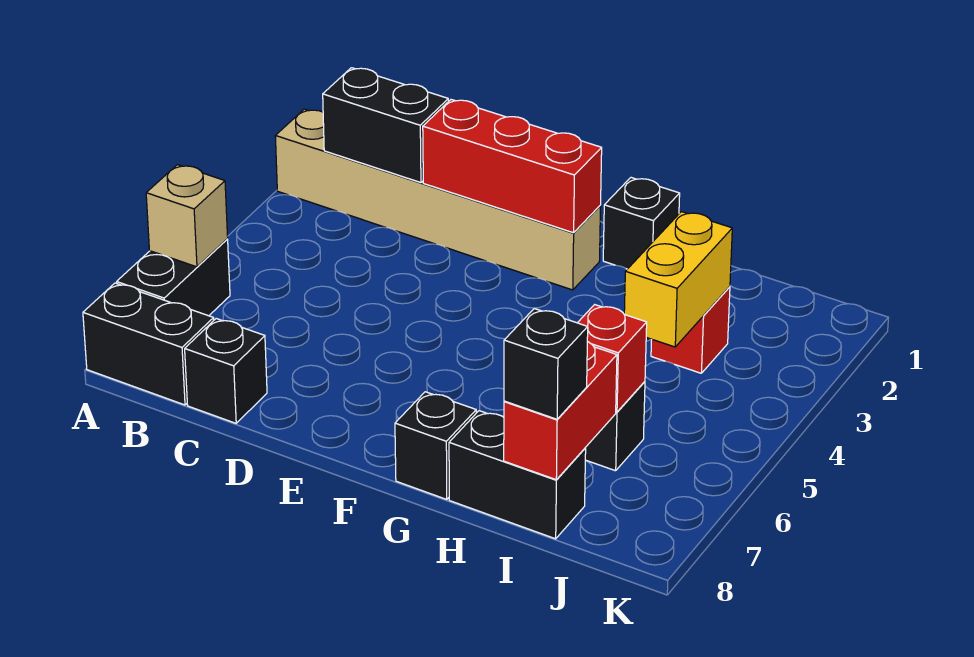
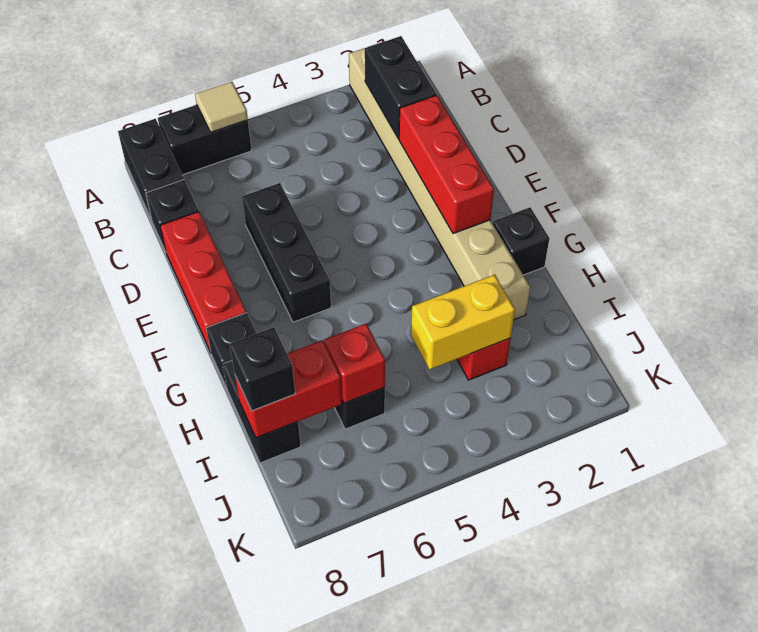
tan brick A2:F2 level 1 -> tan brick A2:H2 level 1
tan brick A6 level 2 -> tan tile A6 level 2
none -> black brick D6:F6 level 1
none -> red brick D8:F8 level 1

